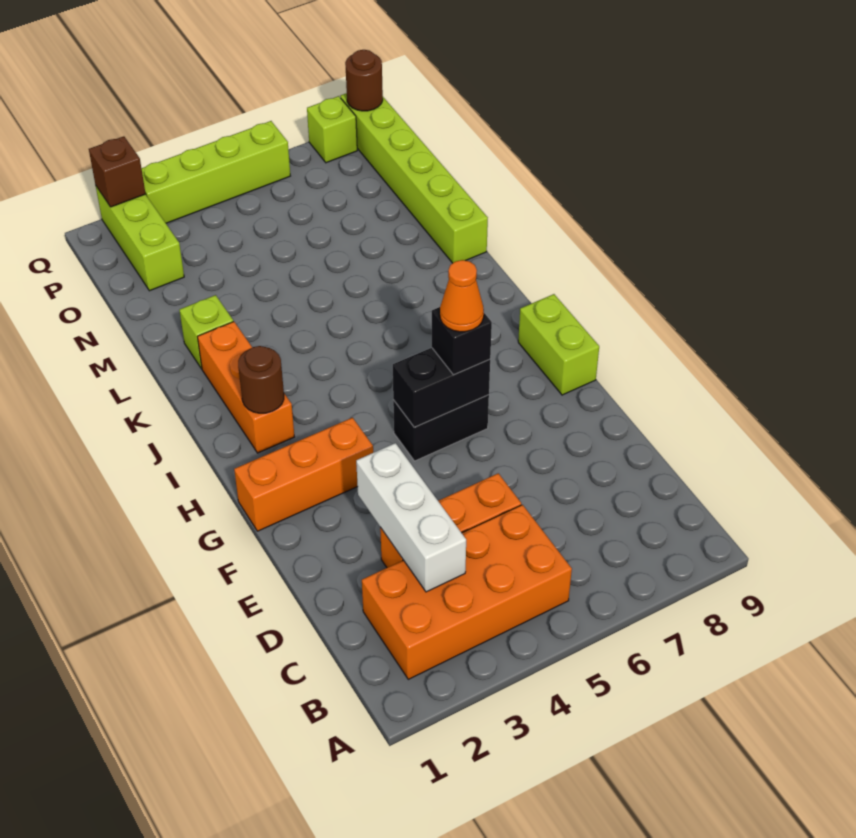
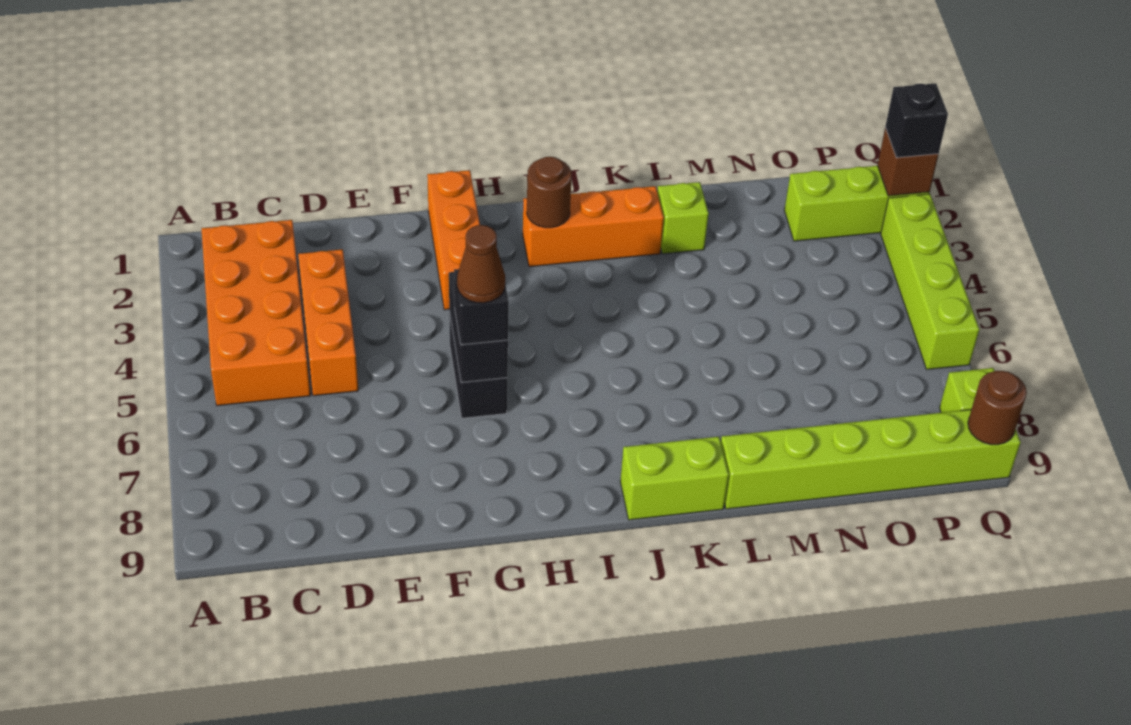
white brick C3:E3 level 2 -> none
orange cone G6 level 4 -> brown cone G6 level 4
lime brick G9:H9 level 1 -> lime brick J9:K9 level 1
none -> black brick Q2 level 3

